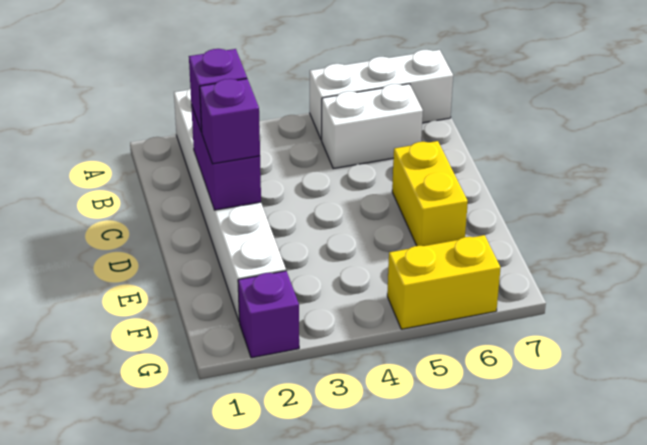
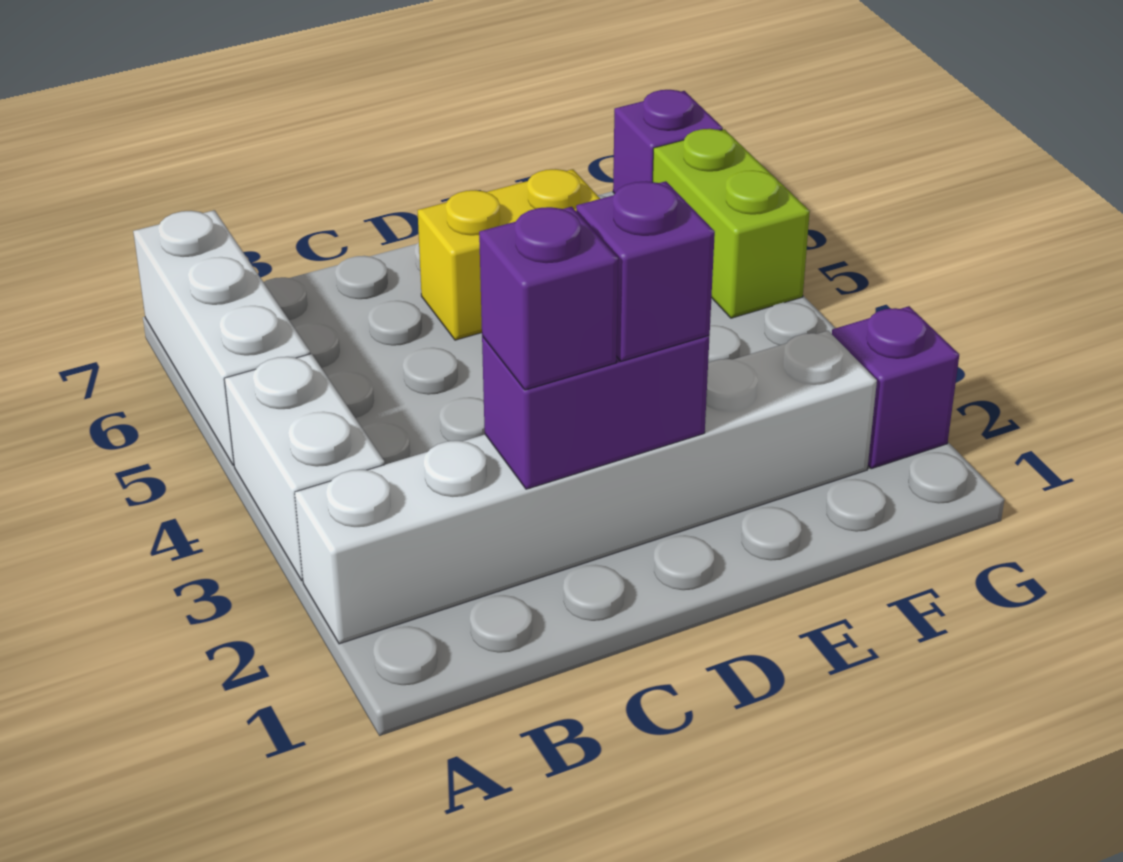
white brick B5:B6 level 1 -> white brick A3:A4 level 1
yellow brick G5:G6 level 1 -> lime brick G5:G6 level 1
none -> purple brick G7 level 1

